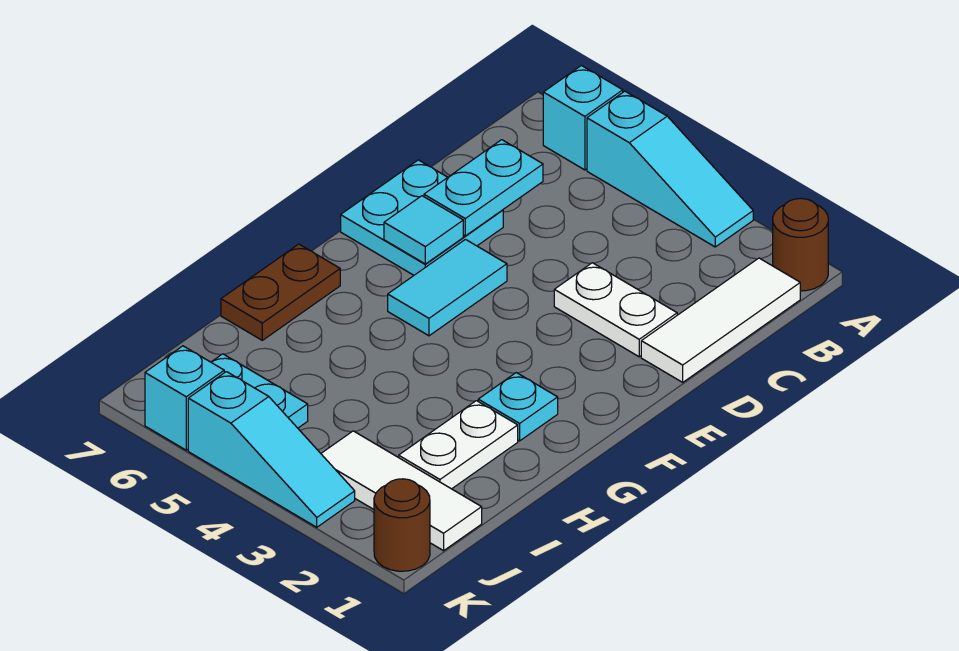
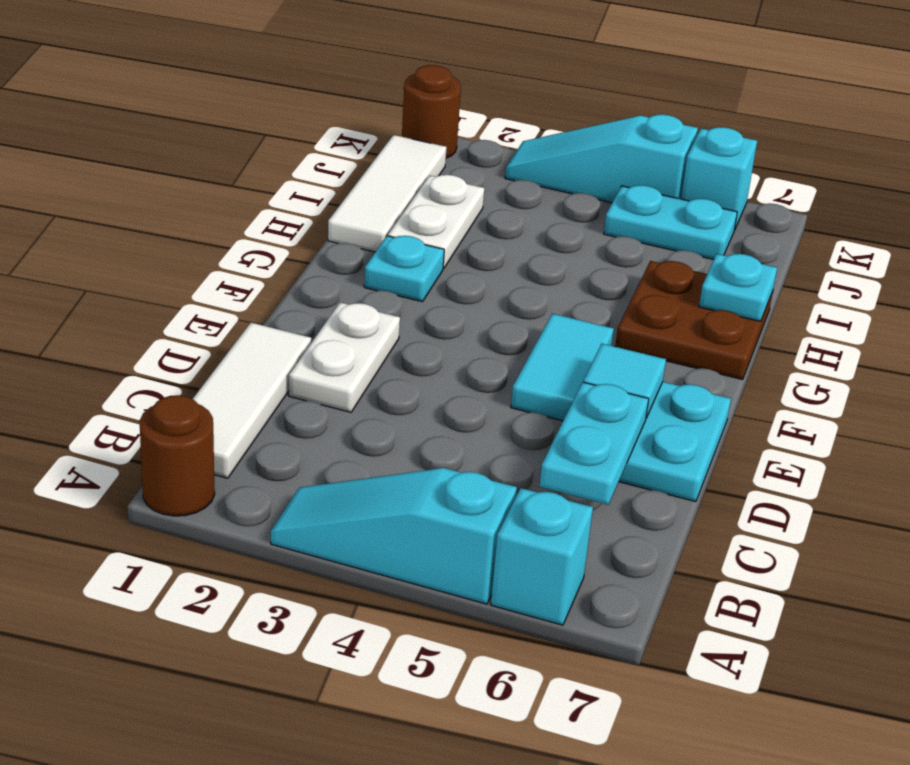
white plate D2:D3 level 1 -> white plate D2:E2 level 1
brown plate G7:H7 level 1 -> brown plate G6:H7 level 1
none -> cyan plate H7 level 2
white tile J1:J3 level 1 -> white tile H1:J1 level 1

